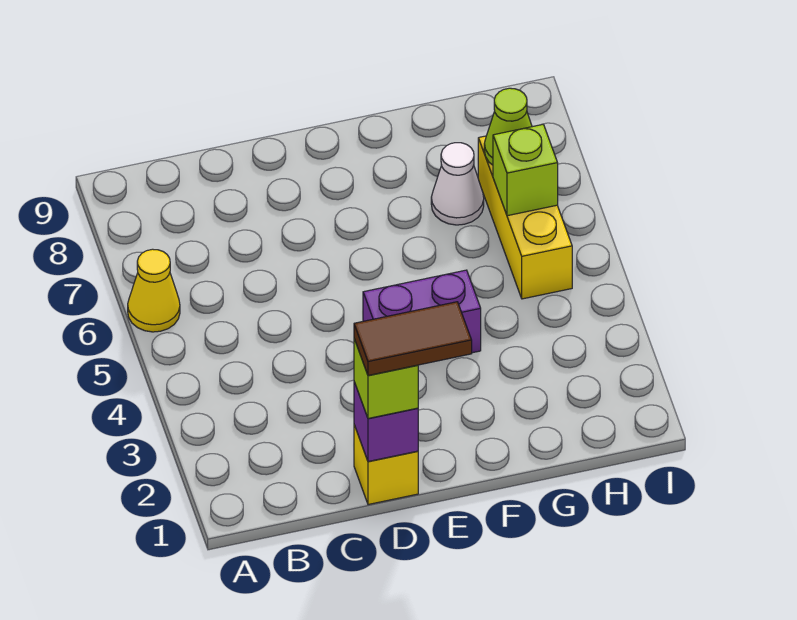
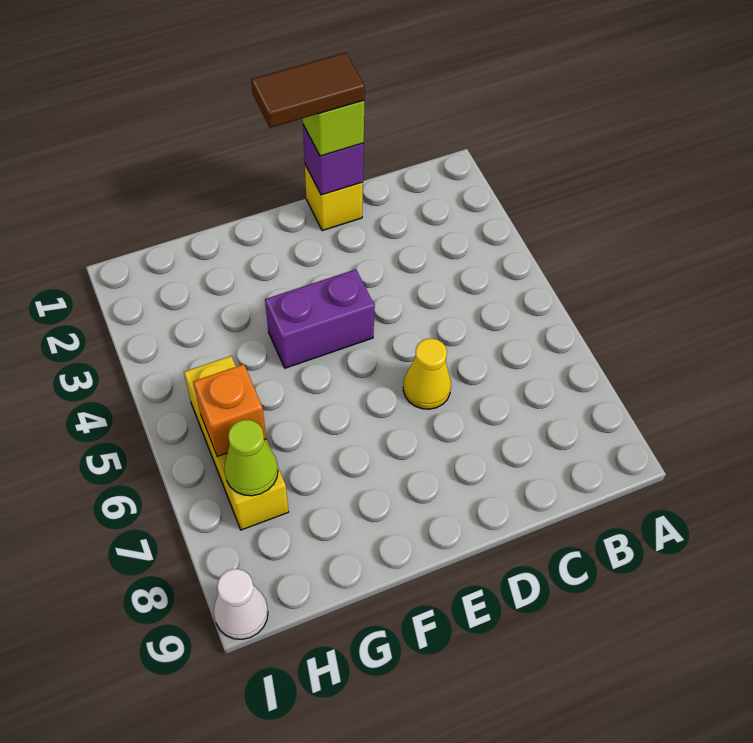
yellow cone A6 level 1 -> yellow cone D6 level 1
white cone G7 level 1 -> white cone I9 level 1
lime brick H6 level 2 -> orange brick H6 level 2

